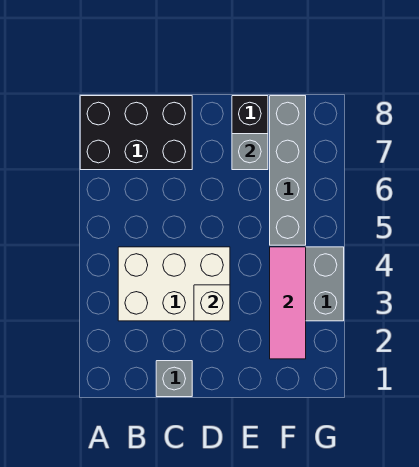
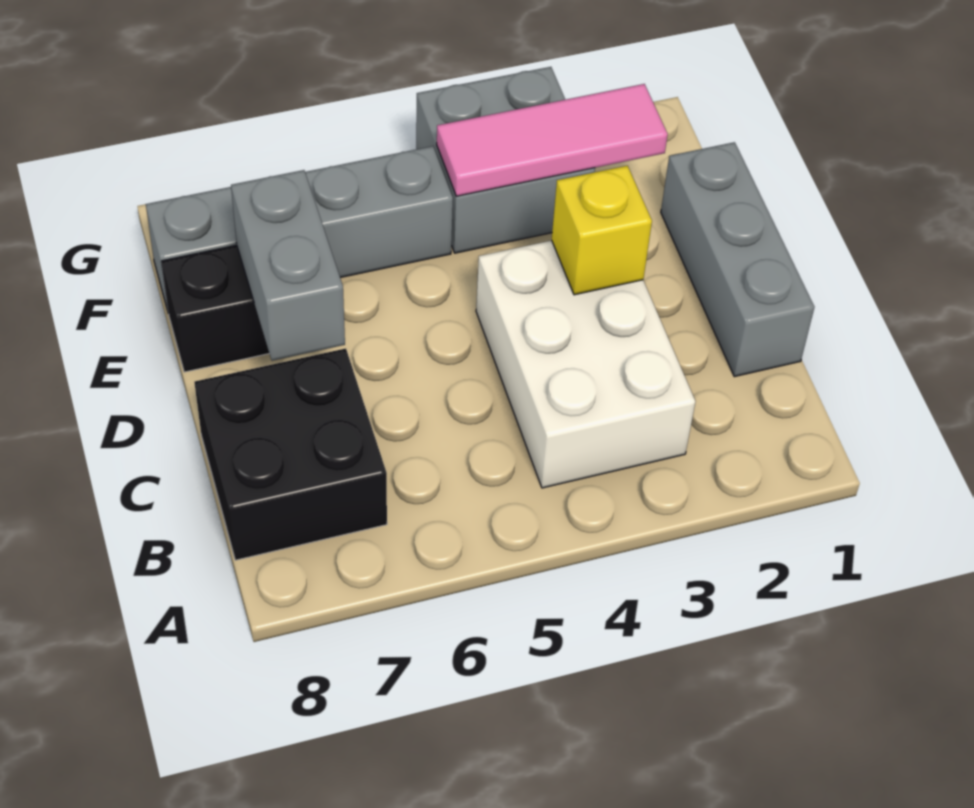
black brick A7:C8 level 1 -> black brick B7:C8 level 1
grey brick C1 level 1 -> grey brick C1:E1 level 1
white brick D3 level 2 -> yellow brick D3 level 2
grey brick E7 level 2 -> grey brick D7:E7 level 2

